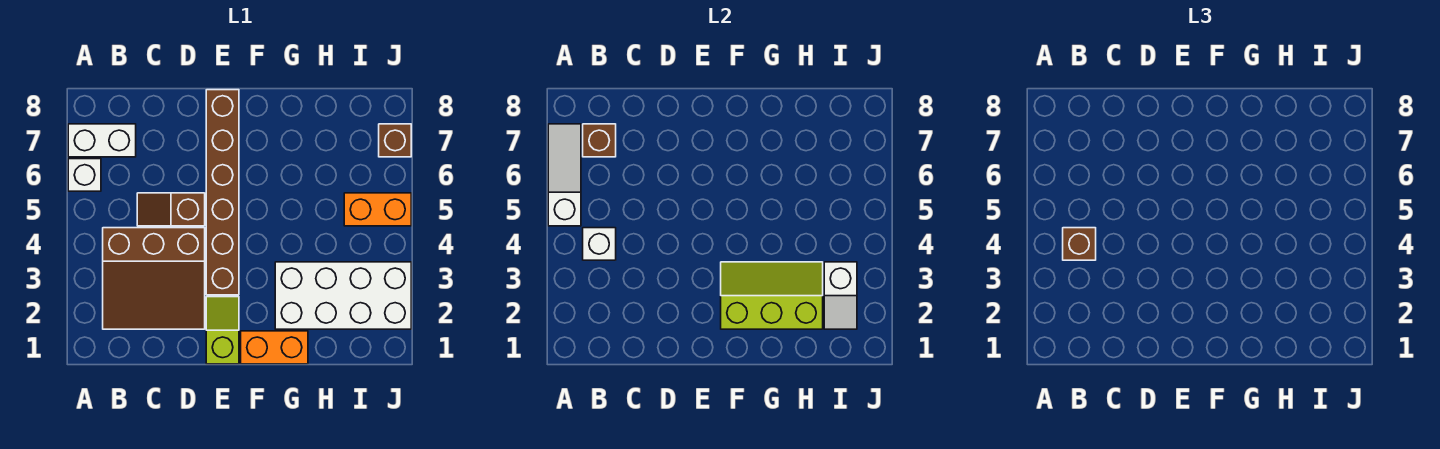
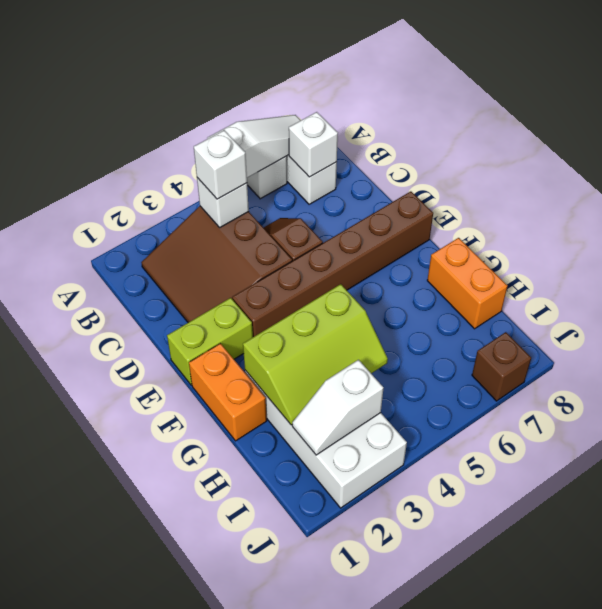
brown brick B4 level 3 -> white brick B4 level 3
brown brick B7 level 2 -> white brick B7 level 2
lime slope E1:E2 level 1 top 1 -> lime brick E1:E2 level 1
lime slope F2:H3 level 2 top 2 -> lime slope G2:H4 level 2 top G
orange brick I5:J5 level 1 -> orange brick G8:H8 level 1

